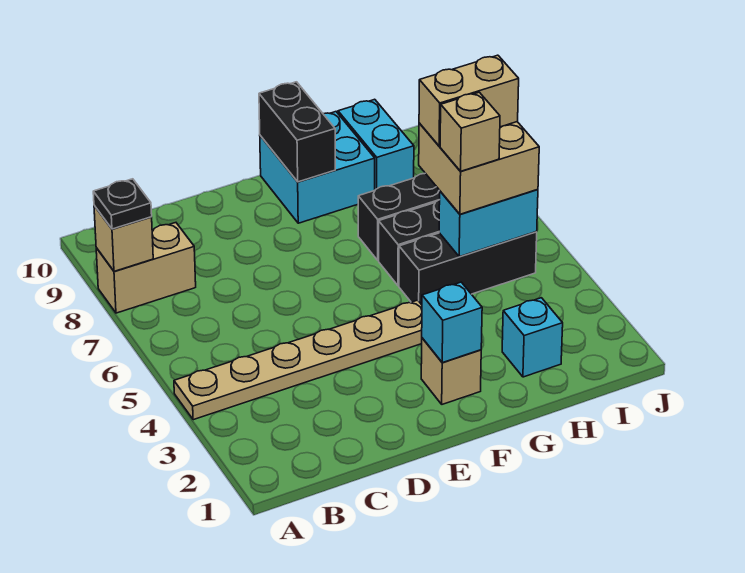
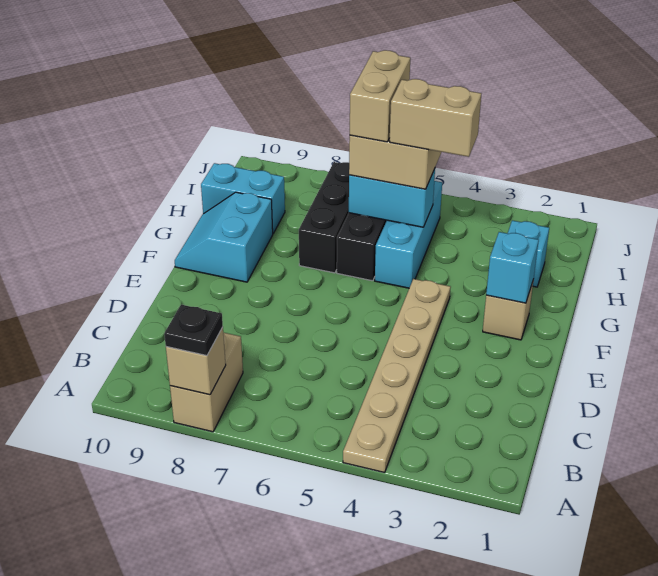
cyan brick F9:G10 level 1 -> cyan slope F9:G10 level 1 top 9
black brick F9:F10 level 2 -> none
black brick G5:I5 level 1 -> cyan brick G5:I5 level 1
cyan brick H5:I5 level 2 -> cyan brick H5:H6 level 2
tan brick H5 level 4 -> tan brick H4:H5 level 4

